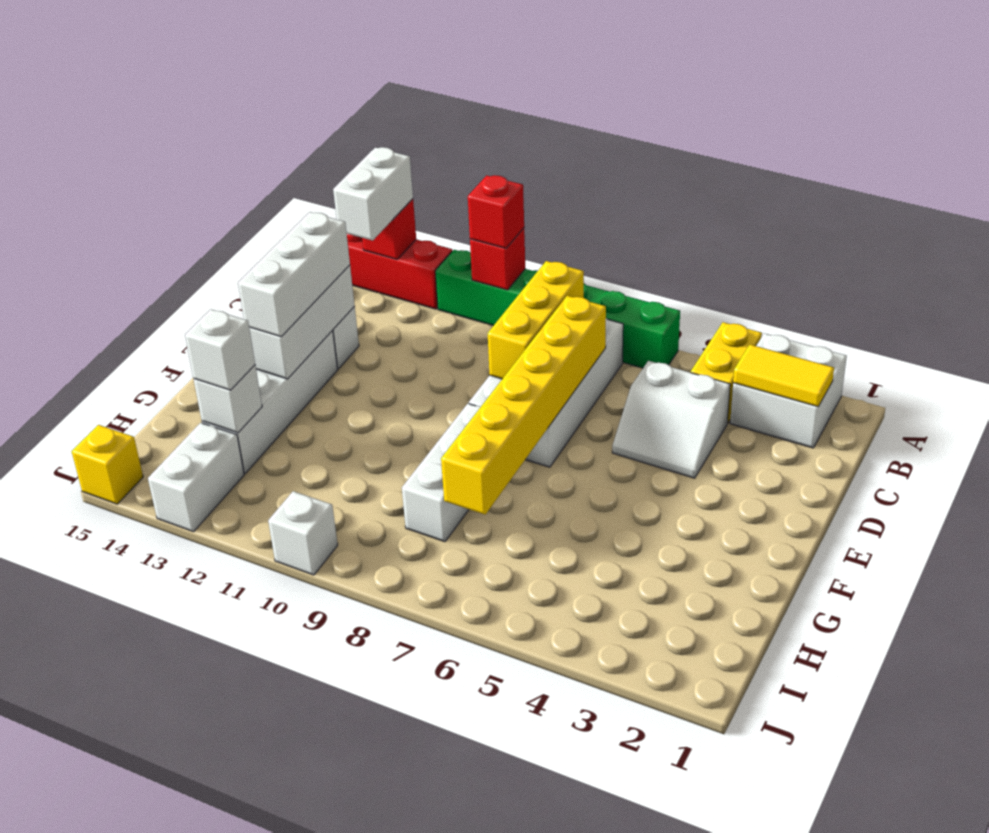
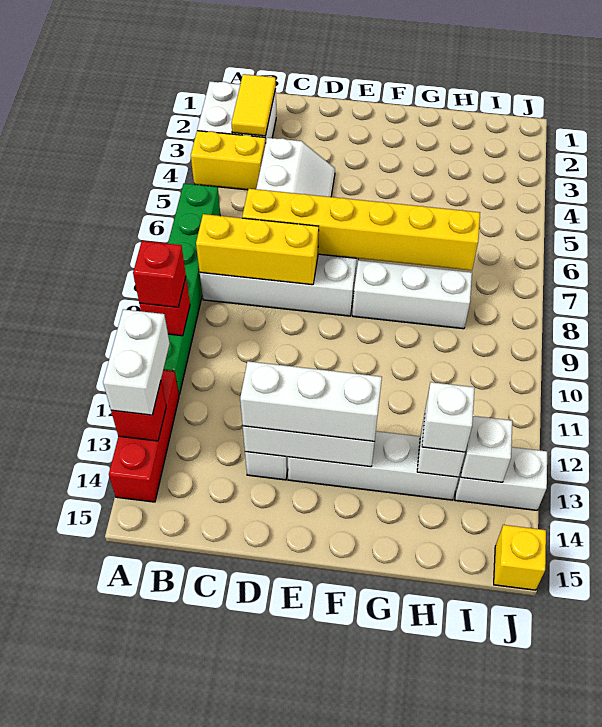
white brick A13:B13 level 3 -> white brick A12:A13 level 3
white brick J10 level 1 -> white brick I13 level 2

